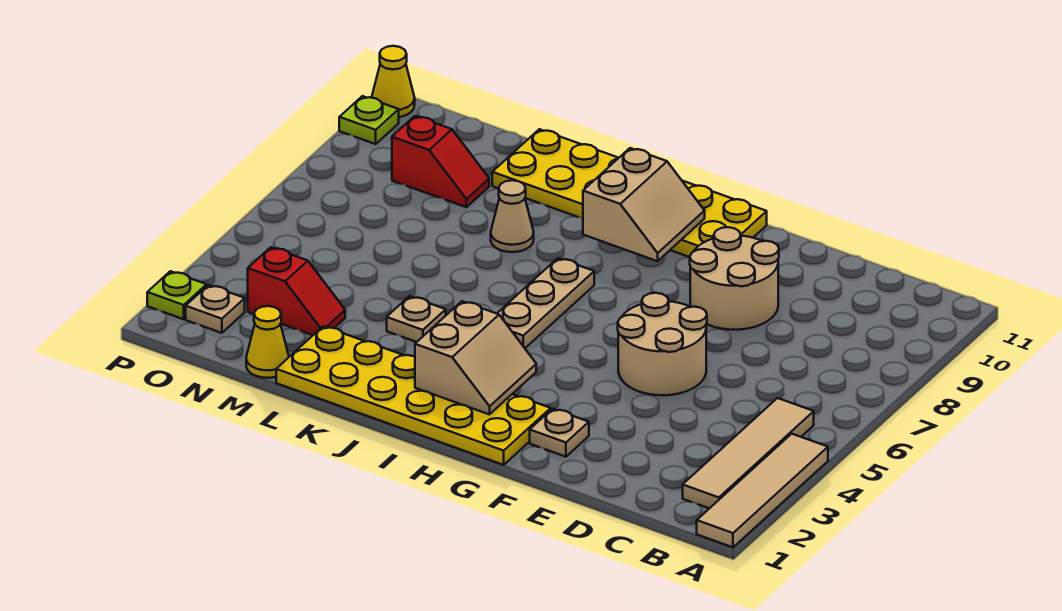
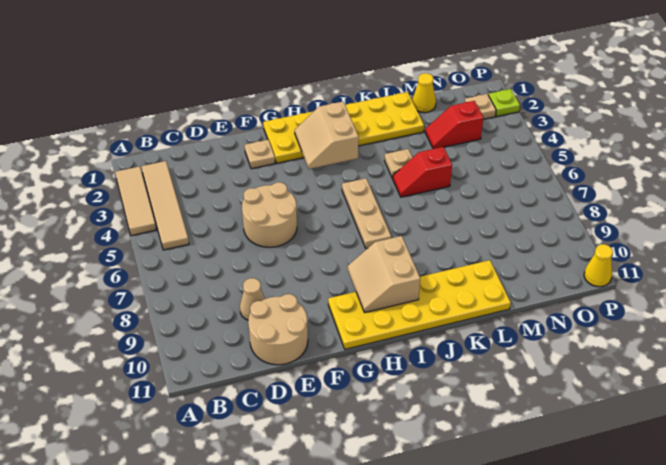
tan tile A1:A4 level 1 -> tan tile A2:A4 level 1
tan round brick E8:F9 level 1 -> tan round brick D10:E11 level 1
tan cone K8 level 1 -> tan cone D9 level 1
red slope M9:N9 level 1 top N -> red slope K5:L5 level 1 top L
lime plate P10 level 1 -> none

